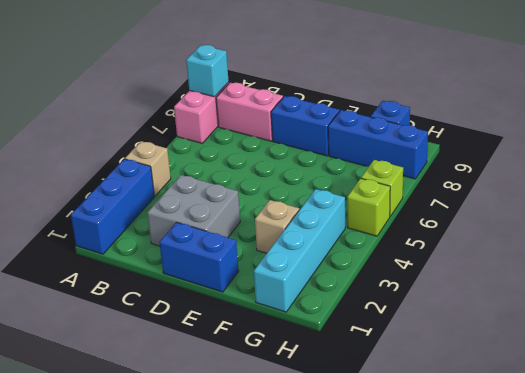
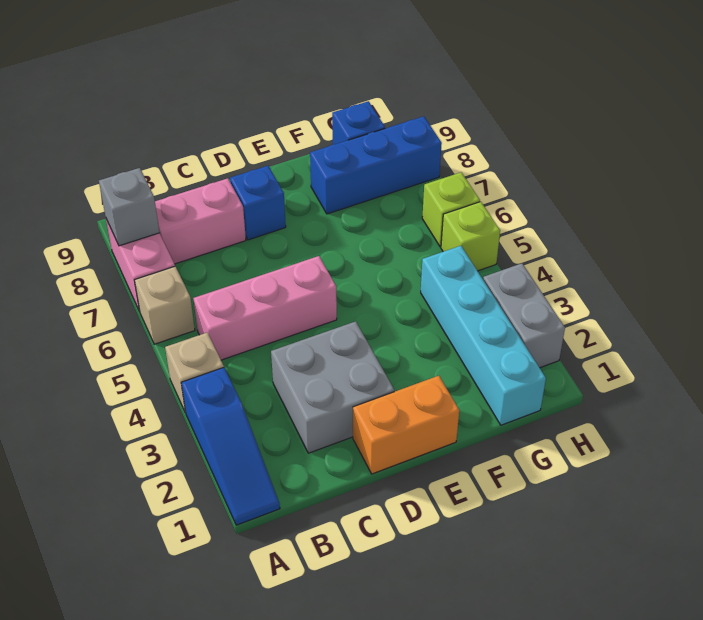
blue brick A1:A3 level 1 -> blue slope A1:A3 level 1 top 3
cyan brick A8 level 2 -> grey brick A8 level 2
none -> pink brick B5:D5 level 1
blue brick D1:E1 level 1 -> orange brick D1:E1 level 1
blue brick D8:E8 level 1 -> blue brick D8 level 1
tan brick F3 level 1 -> tan brick A6 level 1
none -> grey brick H2:H3 level 1

